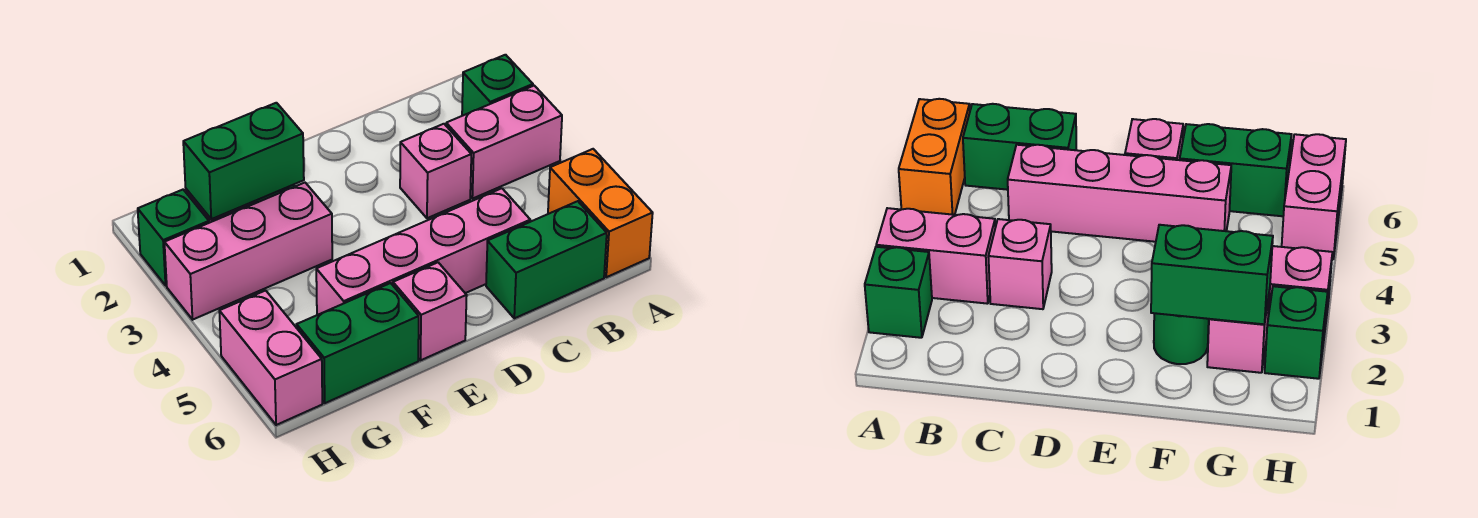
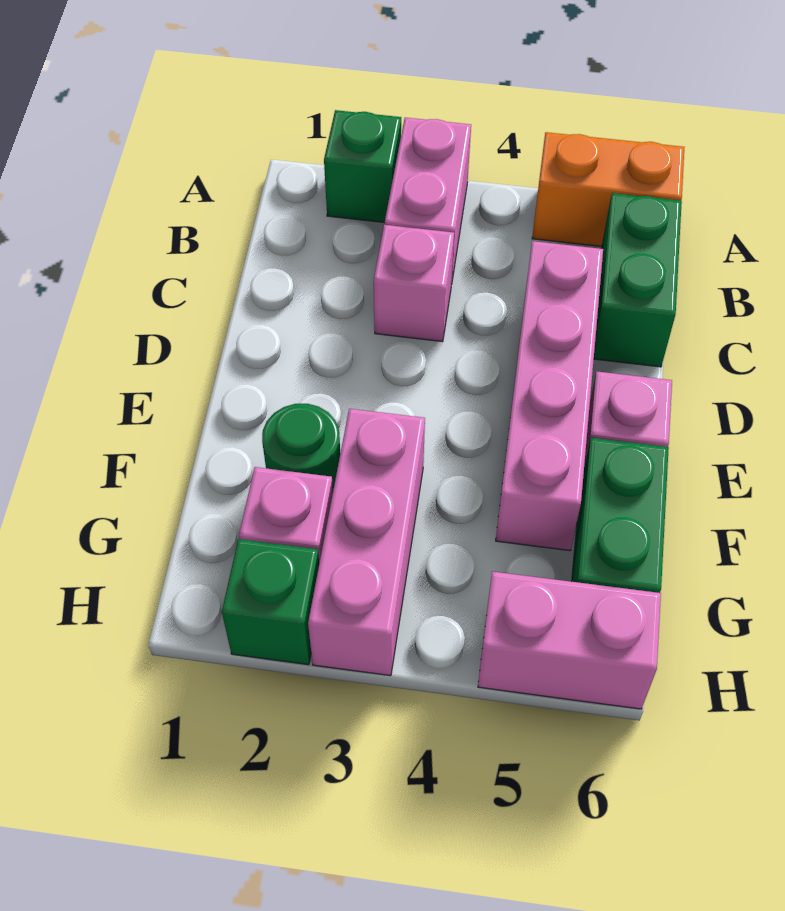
green brick F2:G2 level 2 -> none

